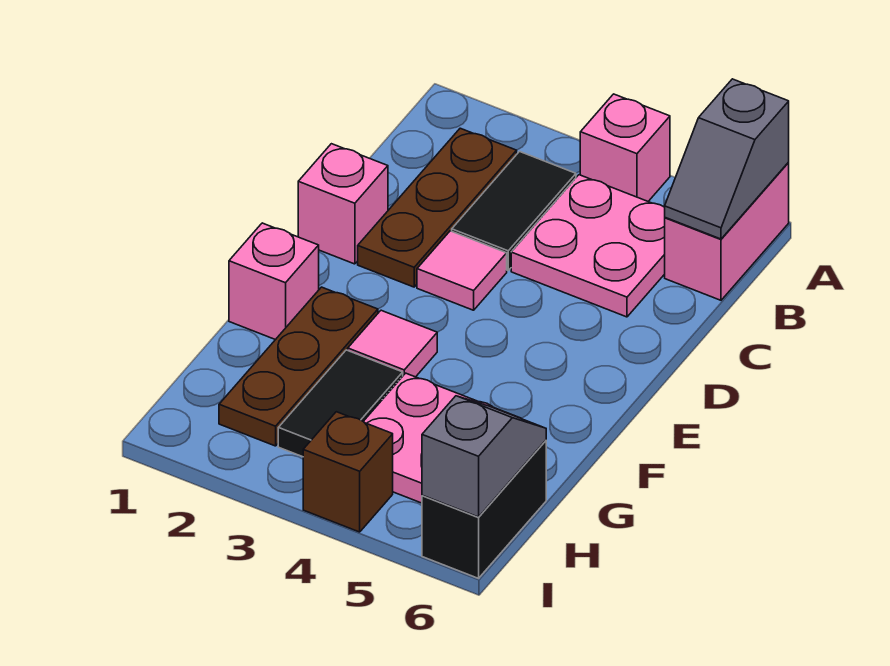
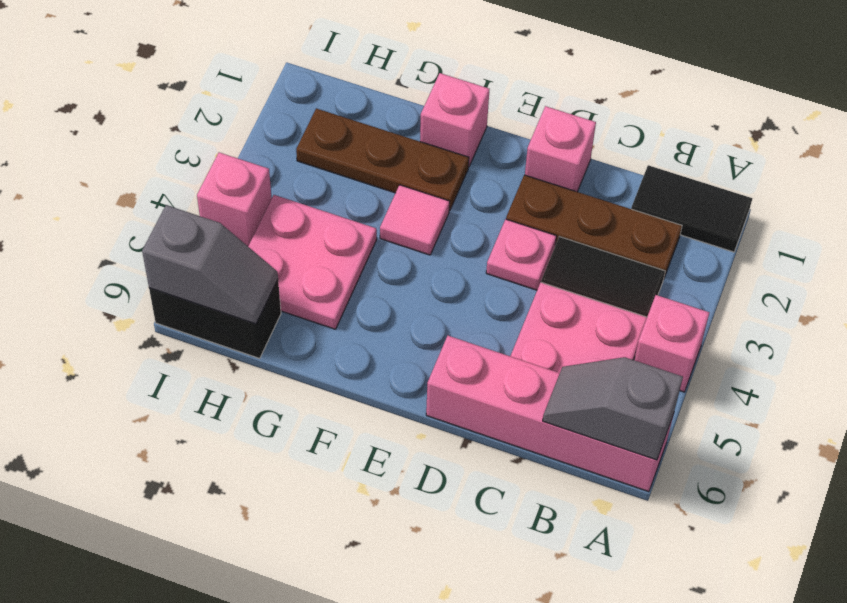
pink brick A6:B6 level 1 -> pink brick A6:D6 level 1
pink tile D3 level 1 -> pink plate D3 level 1
black tile G3:H3 level 1 -> black tile A1:B1 level 1
brown brick I4 level 1 -> pink brick I4 level 1

